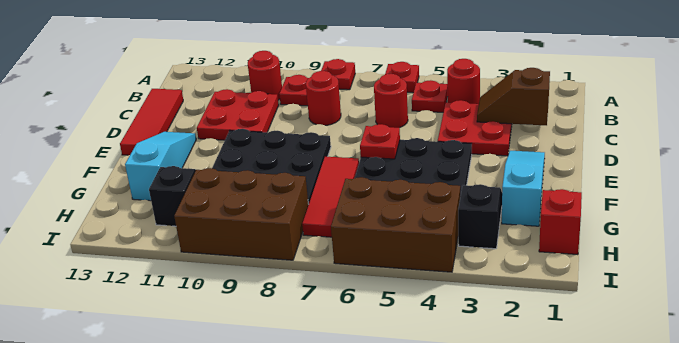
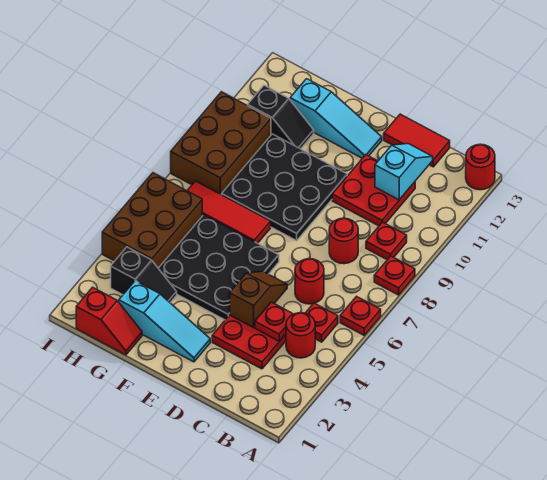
red round brick B10 level 1 -> red round brick A13 level 1
brown slope C2:C3 level 2 top 2 -> brown slope D4:D5 level 2 top 4
none -> cyan slope C11:C12 level 2 top 11
red tile C13:E13 level 1 -> red tile C13:D13 level 1
red plate E6 level 2 -> red plate C4 level 2

